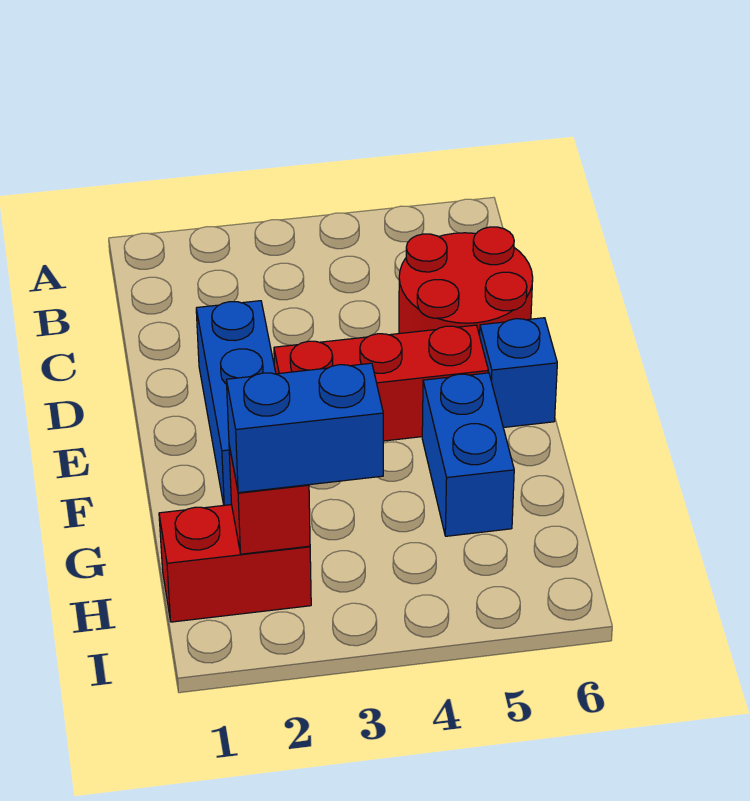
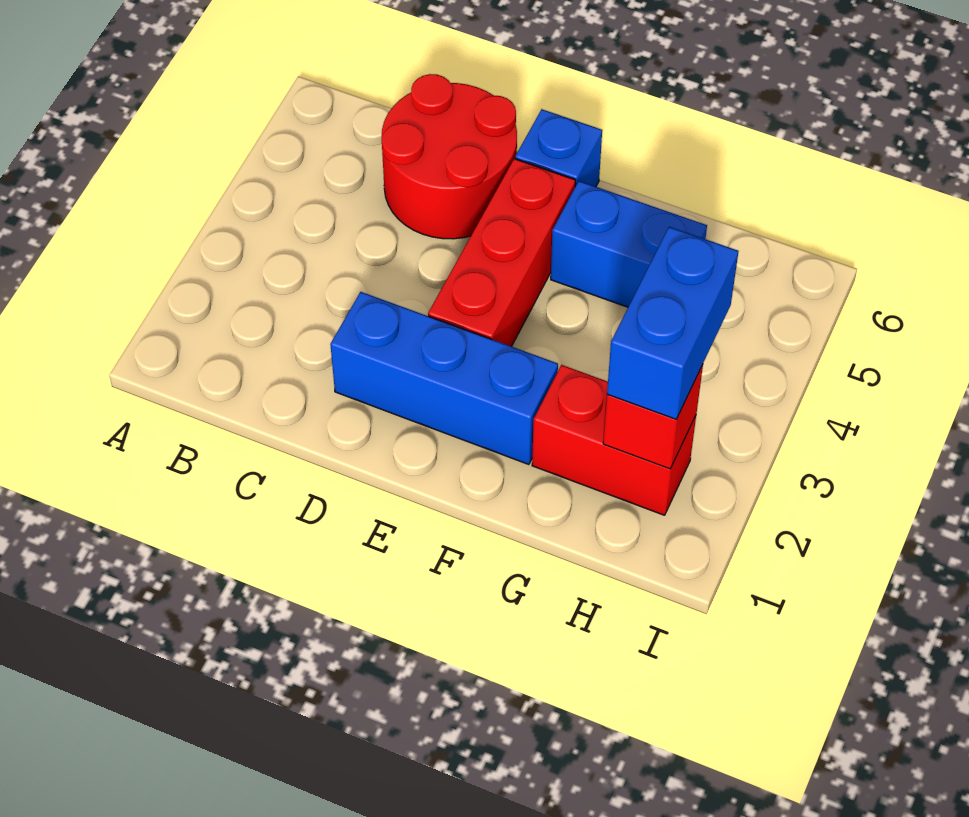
red brick H1:H2 level 1 -> red brick G2:H2 level 1

